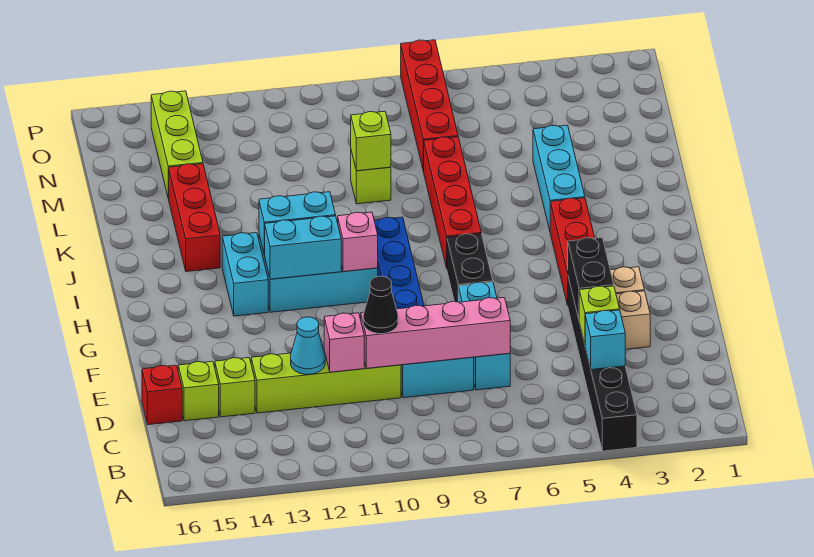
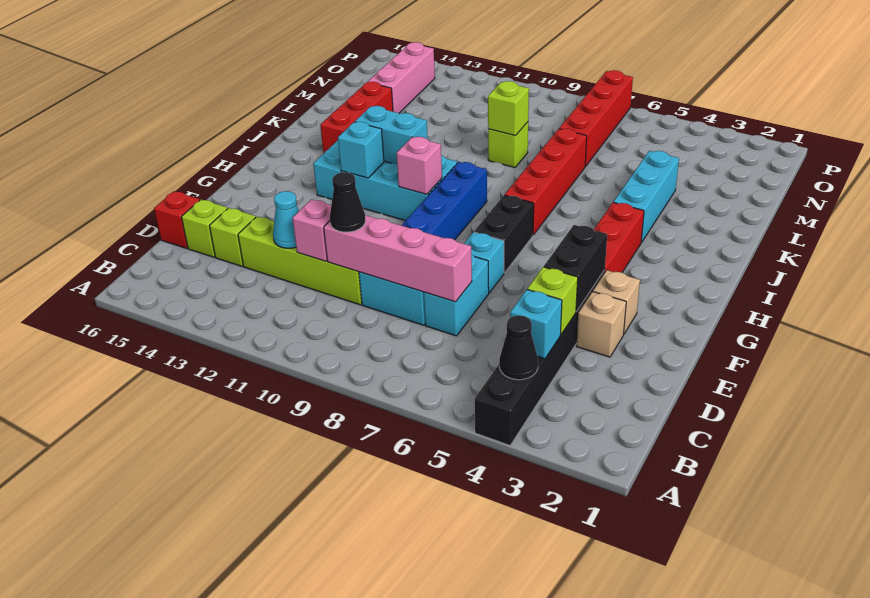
none -> black cone B4 level 2
cyan brick H11:H12 level 2 -> cyan brick H12 level 2
lime brick M14:O14 level 1 -> pink brick M14:O14 level 1

